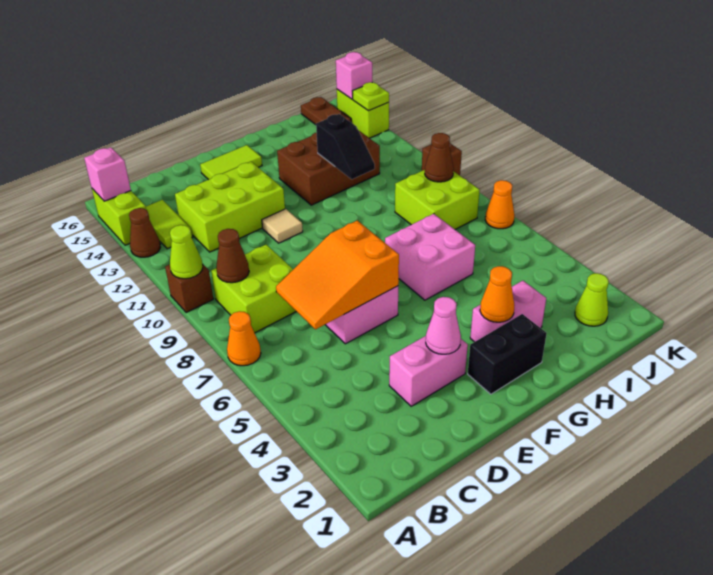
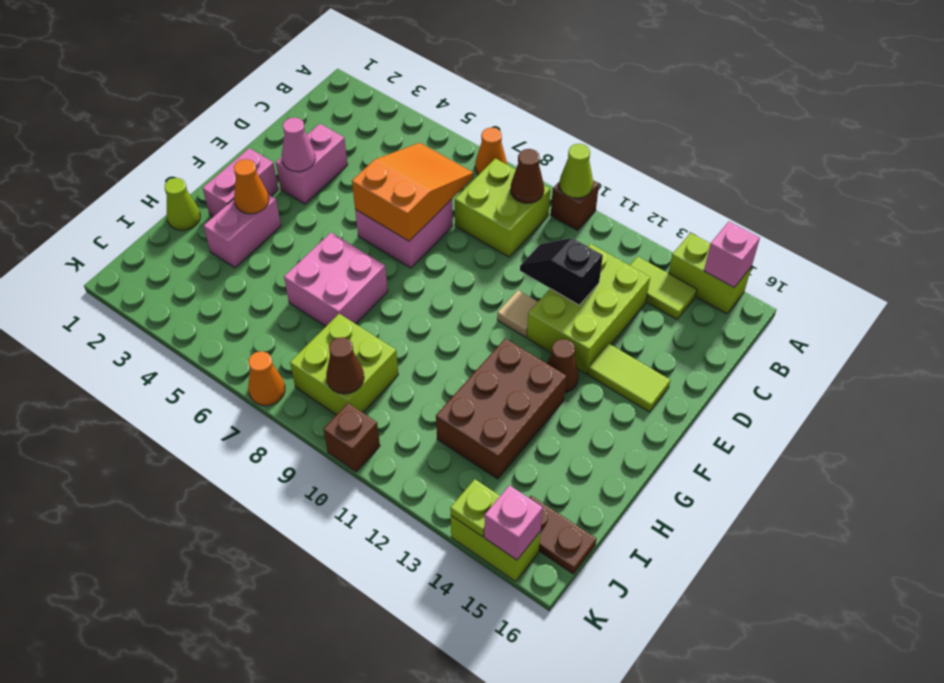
brown cone A13 level 1 -> brown cone F13 level 1
lime tile E15:F15 level 1 -> lime tile E14:E15 level 1
black brick F2:G2 level 1 -> pink brick F2:G2 level 1
black slope H11:H12 level 2 top 12 -> black slope D11:D12 level 2 top 12
lime cone J2 level 1 -> lime cone H1 level 1

